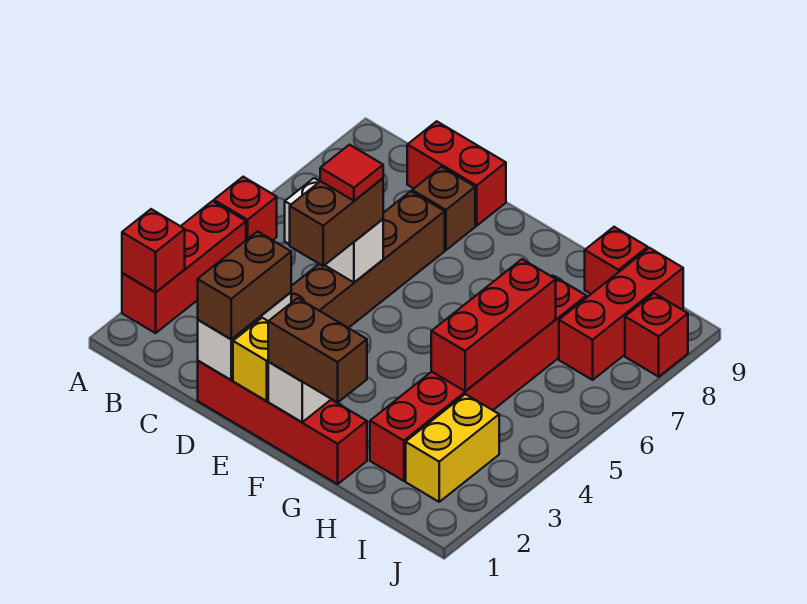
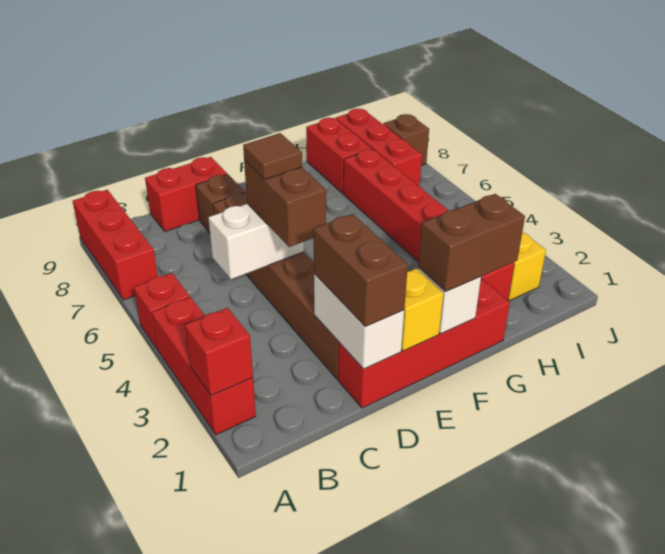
red tile D5 level 4 -> brown tile D5 level 4
red brick H4:H6 level 2 -> red brick A7:A9 level 1
red brick H9 level 1 -> red brick H8:H9 level 1
red brick J8 level 1 -> brown brick J8 level 1

